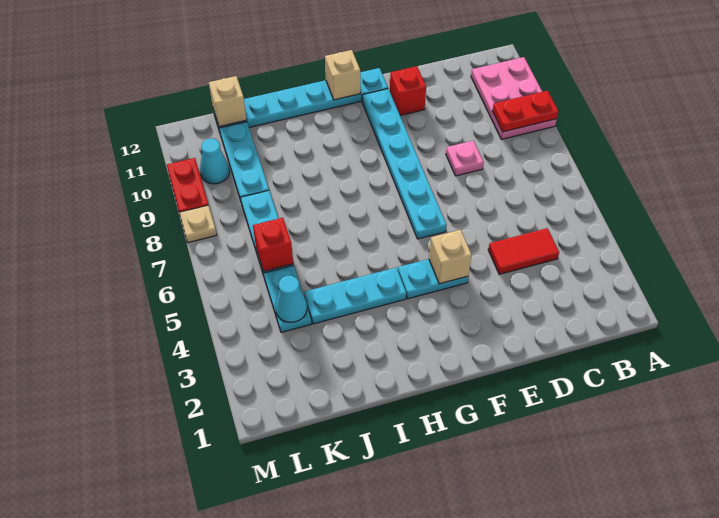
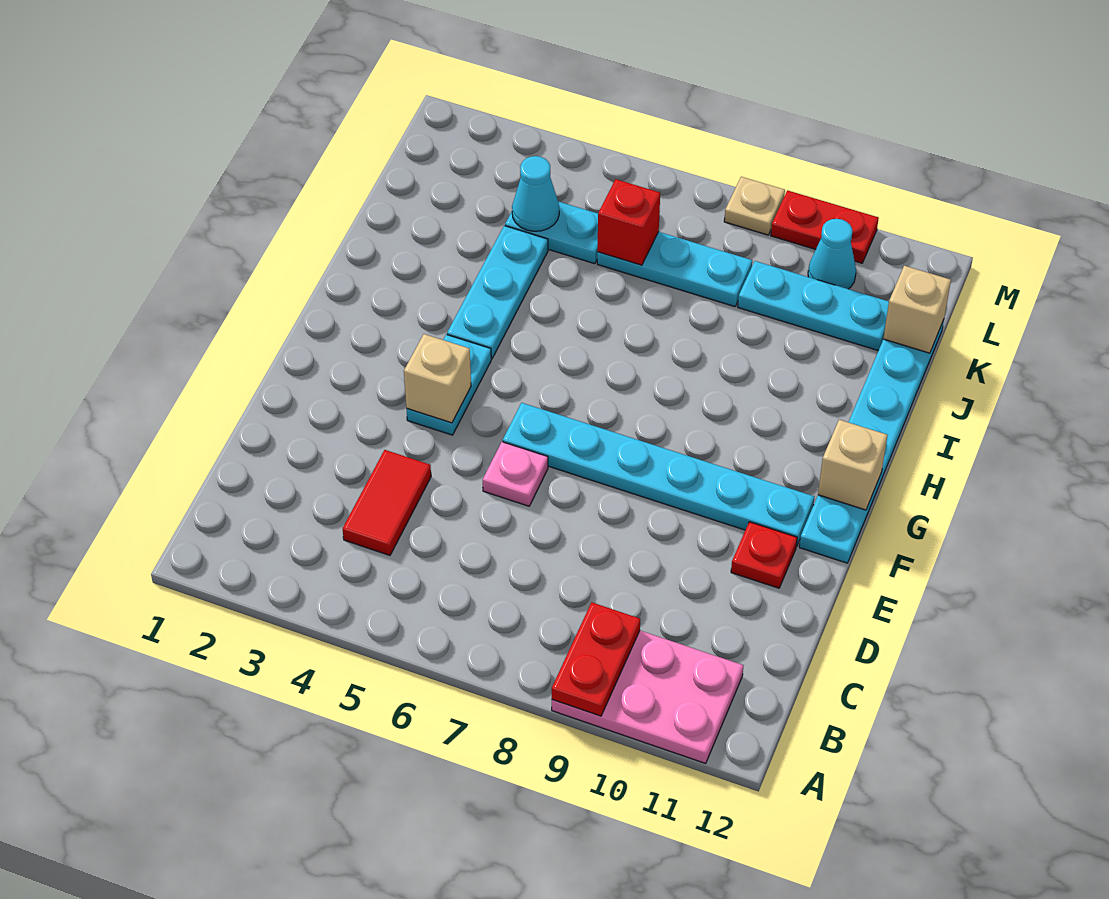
pink plate D8 level 1 -> pink plate E6 level 1
red brick E11 level 1 -> red plate E11 level 1

